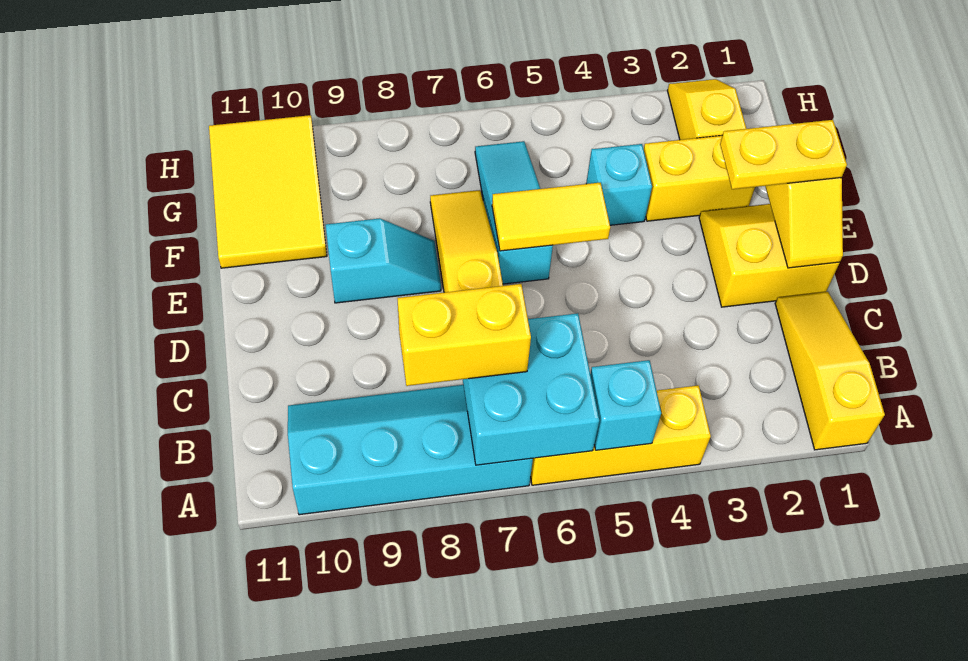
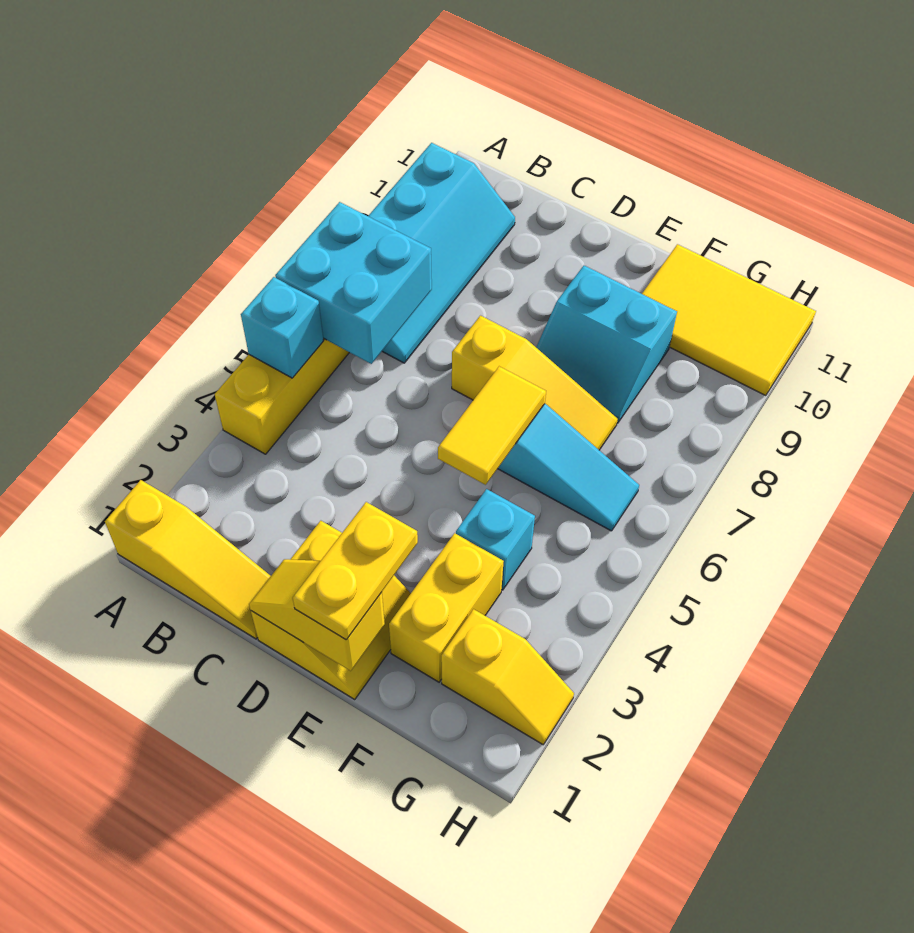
yellow brick B7:B8 level 3 -> none
cyan slope E8:E9 level 1 top 9 -> cyan slope E8:F9 level 1 top 9

